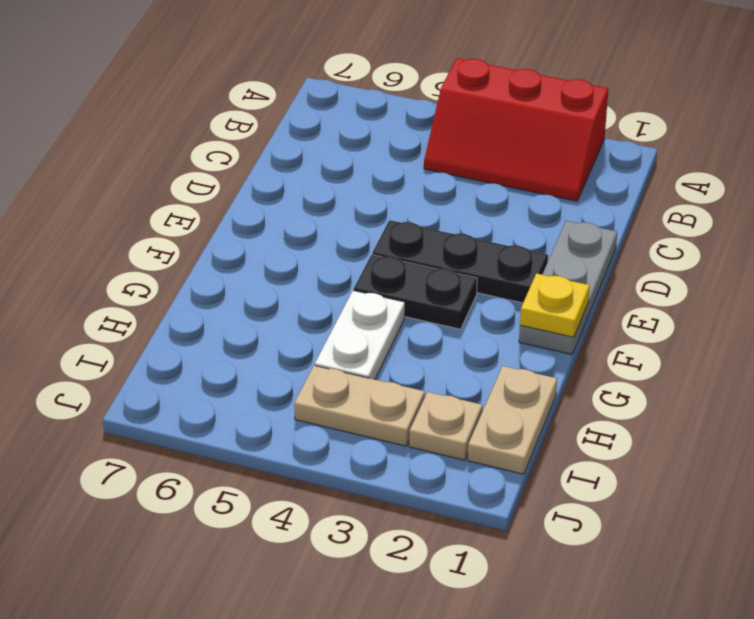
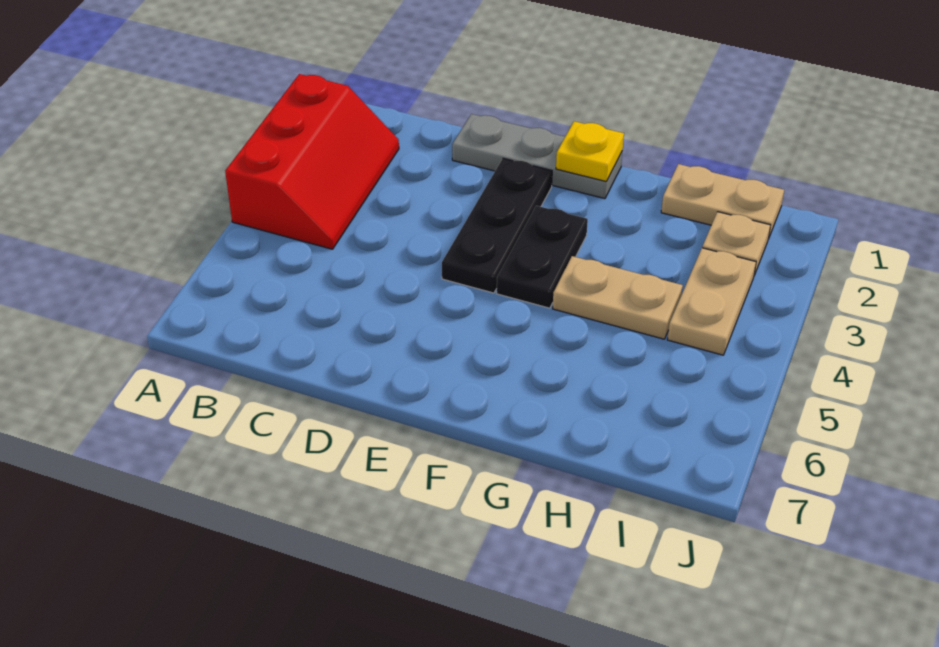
white plate G4:H4 level 1 -> tan plate G4:H4 level 1

